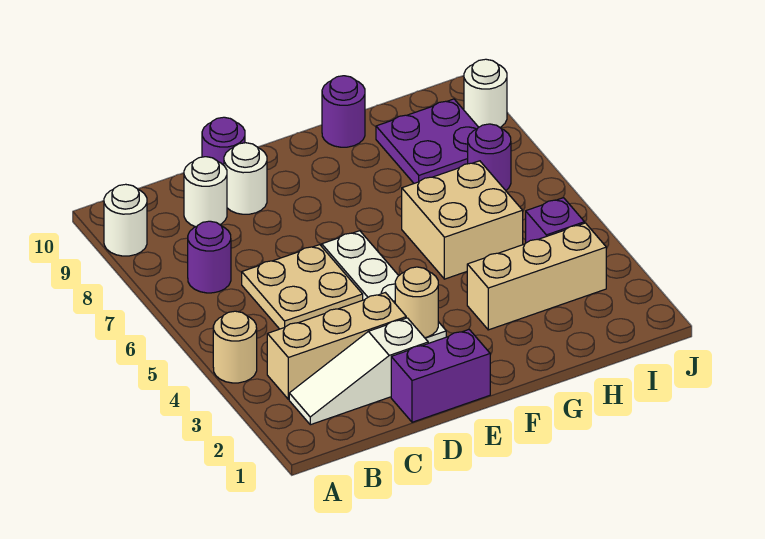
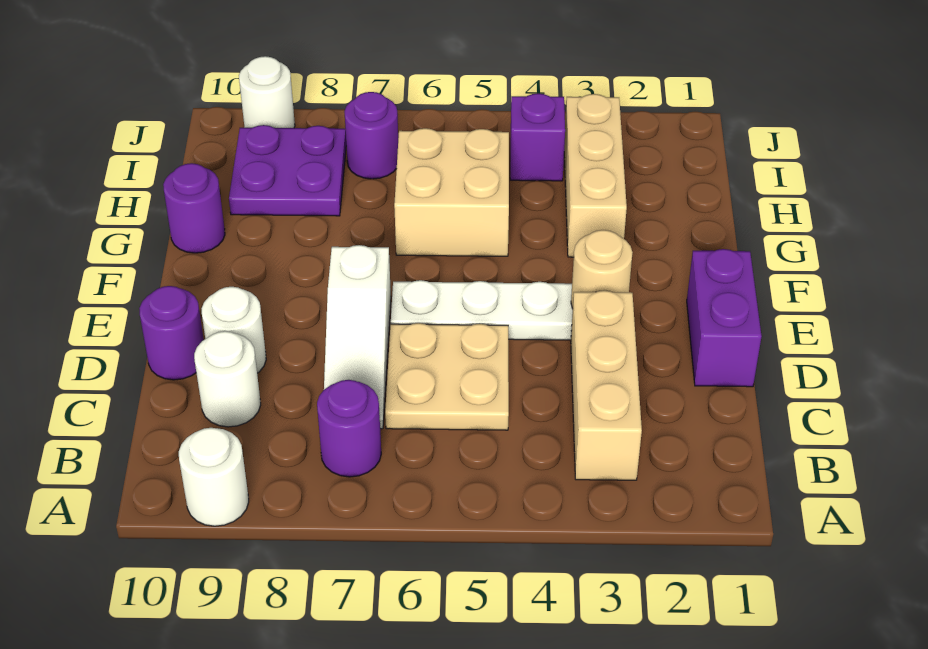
tan round brick A4 level 1 -> none
white slope B2:D2 level 1 top D -> white slope C7:E7 level 1 top E

